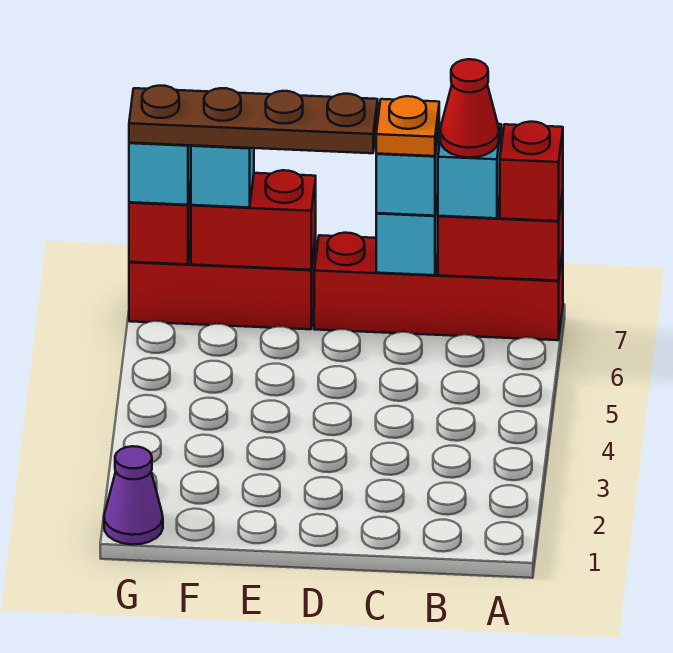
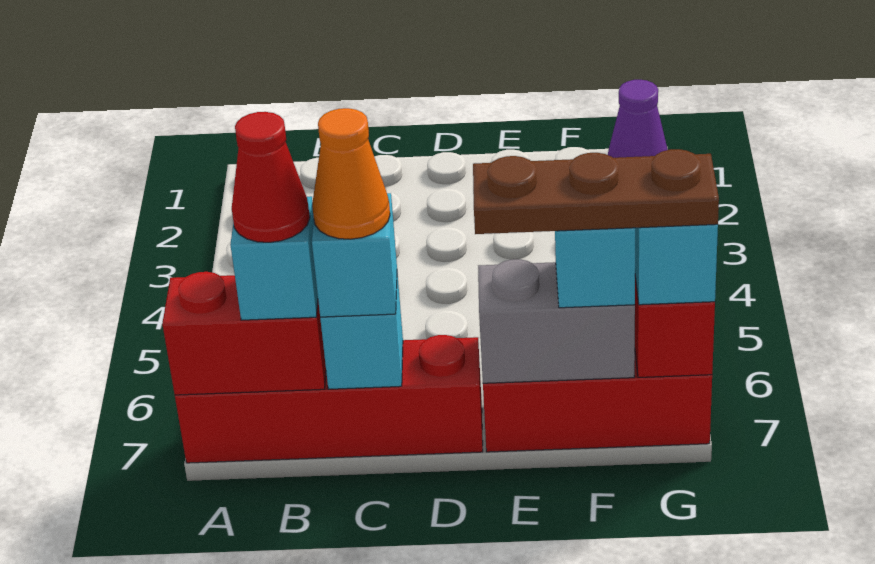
red brick A7 level 3 -> none
orange plate C7 level 4 -> orange cone C7 level 4
brown plate D7:G7 level 4 -> brown plate E7:G7 level 4
red brick E7:F7 level 2 -> grey brick E7:F7 level 2

